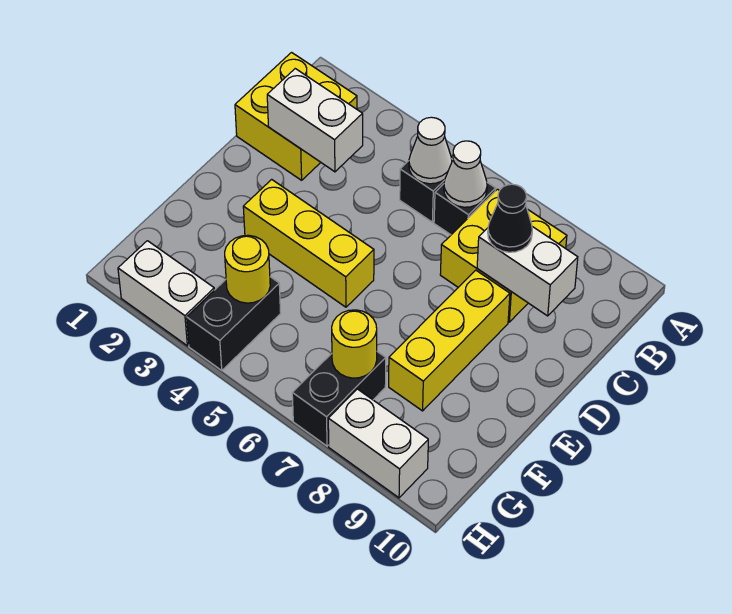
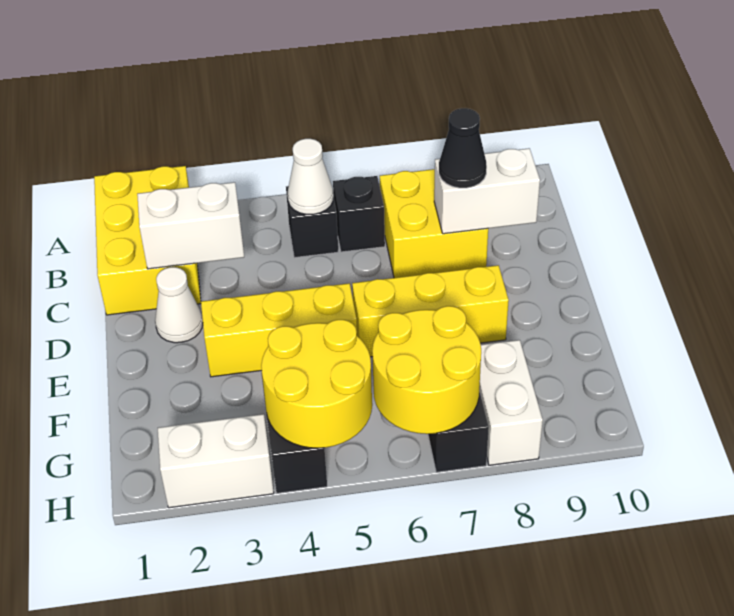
yellow brick B1:C2 level 1 -> yellow brick A1:C2 level 1
white cone B6 level 2 -> white cone D2 level 1
yellow brick D8:F8 level 1 -> yellow brick E6:E8 level 1
yellow round brick G4 level 2 -> yellow round brick G4:H5 level 2
yellow round brick G7 level 2 -> yellow round brick G6:H7 level 2
white brick H8:H9 level 1 -> white brick G8:H8 level 1

